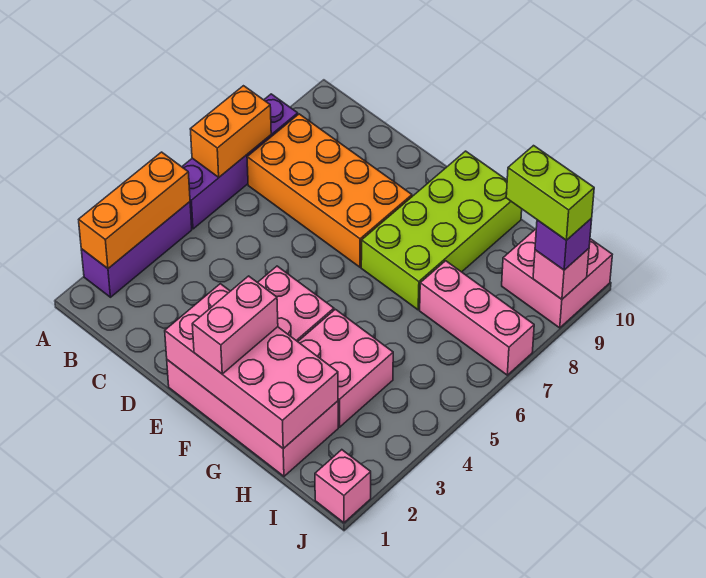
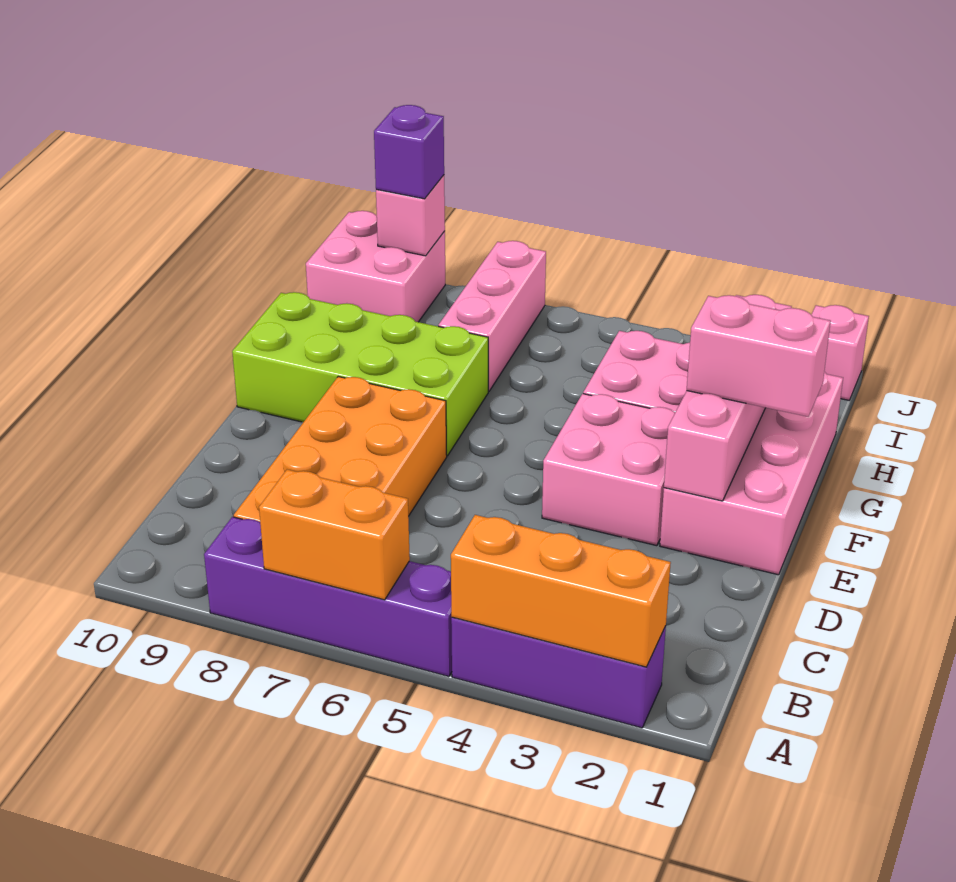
pink brick E1:H2 level 2 -> pink brick E2:H2 level 2
lime brick I9:J9 level 4 -> none

